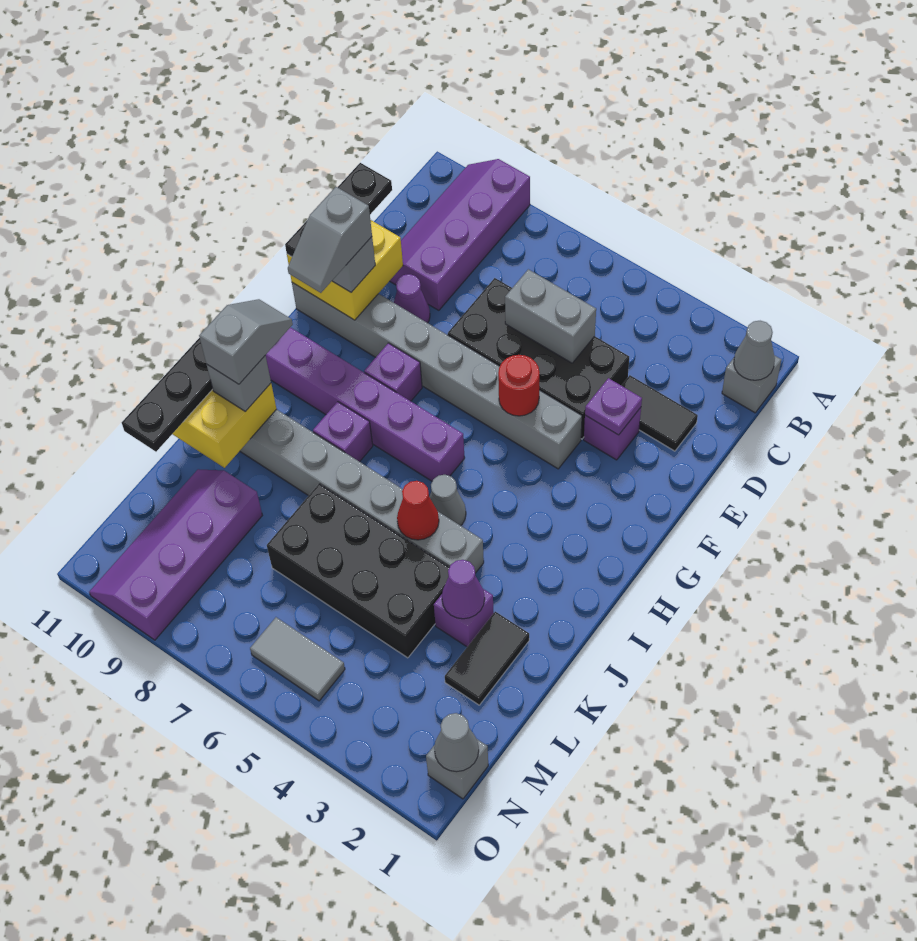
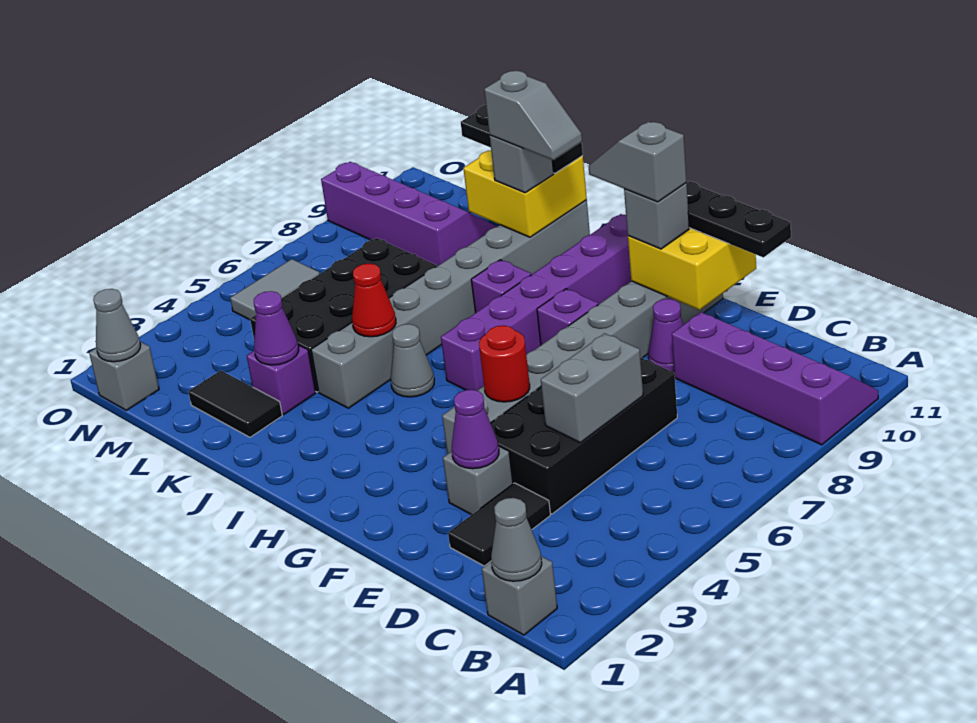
purple brick E3 level 1 -> grey brick E3 level 1
purple plate E3 level 2 -> purple cone E3 level 2

